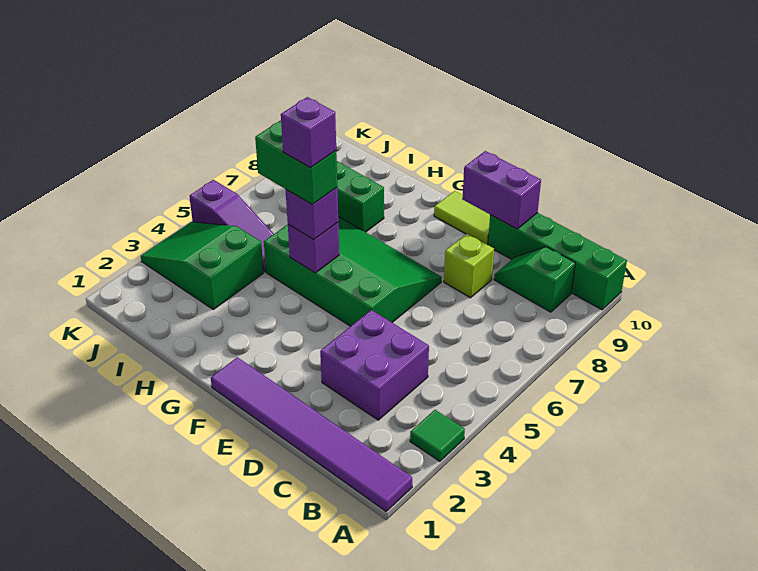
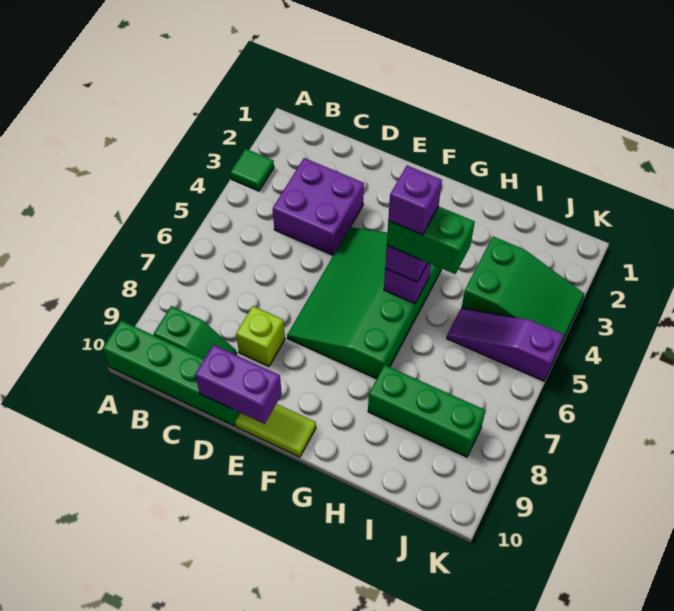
purple tile A1:F1 level 1 -> none
green slope E5:H7 level 1 top 5 -> green slope E4:G7 level 1 top G

